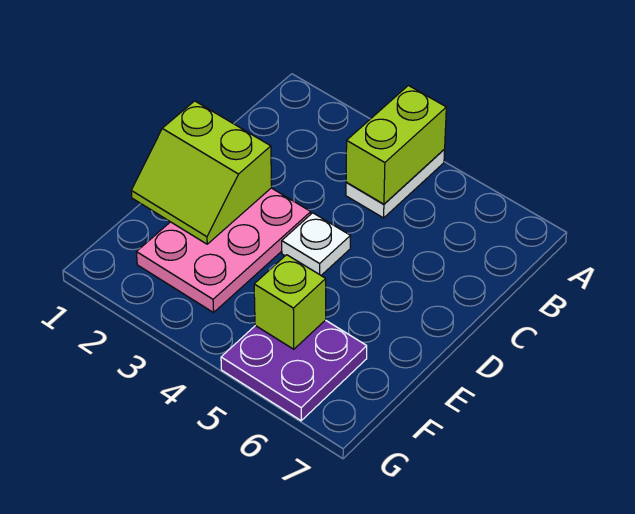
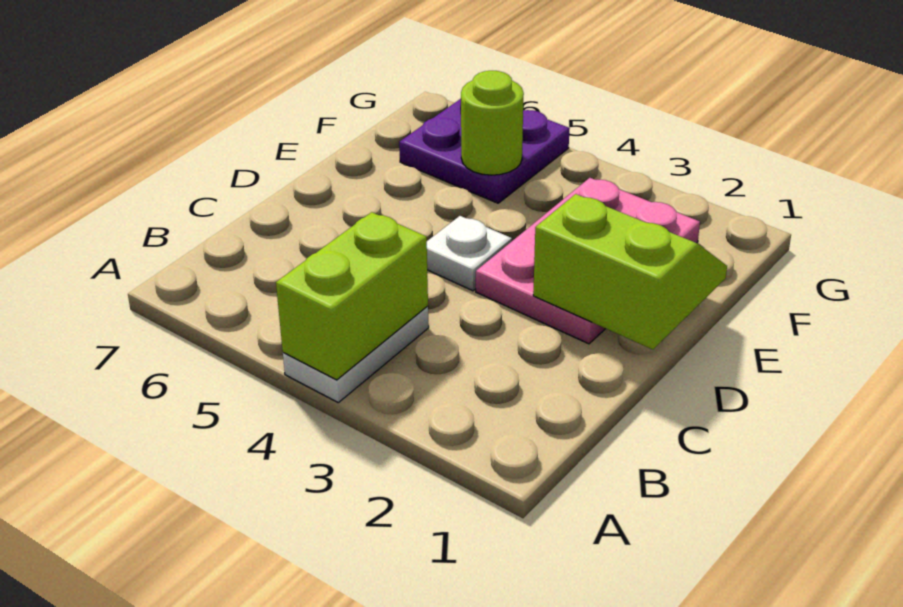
lime brick F5 level 2 -> lime round brick F5 level 2

